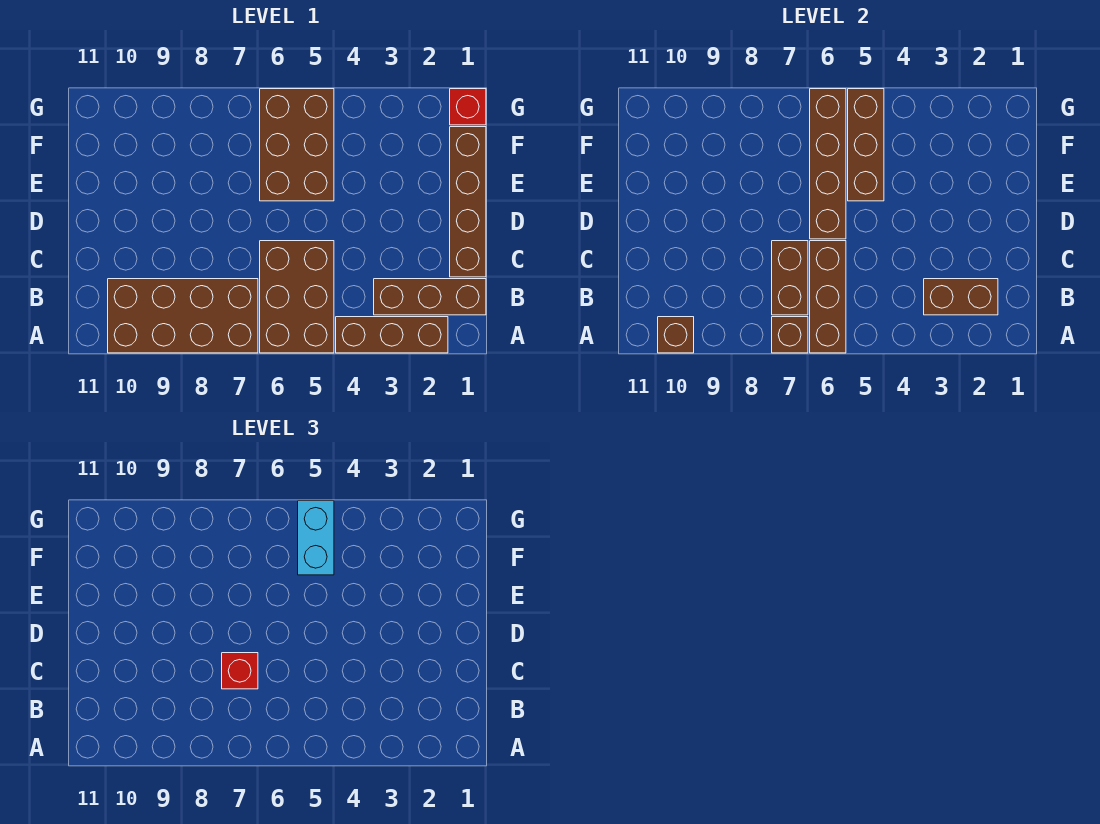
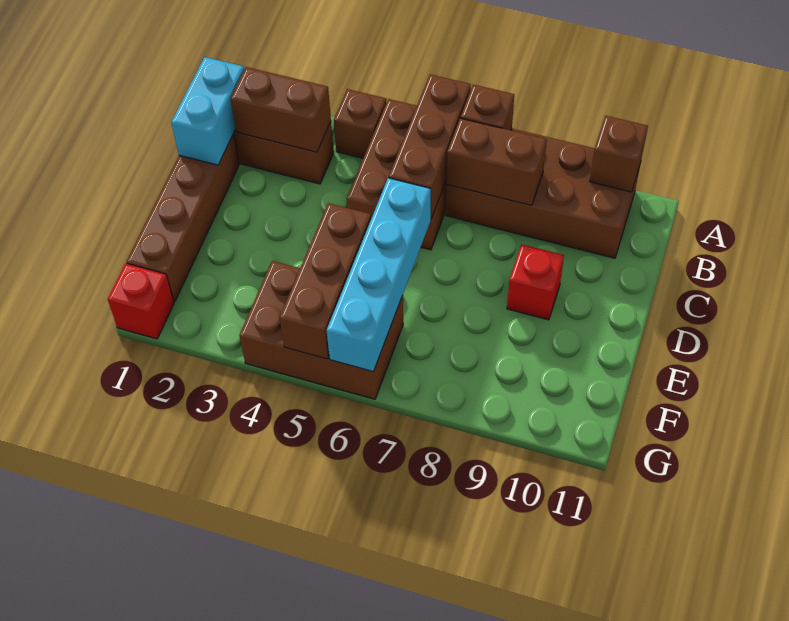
brown brick A2:A4 level 1 -> brown brick A4 level 1
brown brick B7:C7 level 2 -> brown brick B7:B8 level 2
red brick C7 level 3 -> red brick D9 level 1
brown brick D6:G6 level 2 -> cyan brick D6:G6 level 2
brown brick E5:G6 level 1 -> brown brick F4:G6 level 1
cyan brick F5:G5 level 3 -> cyan brick B1:C1 level 2

